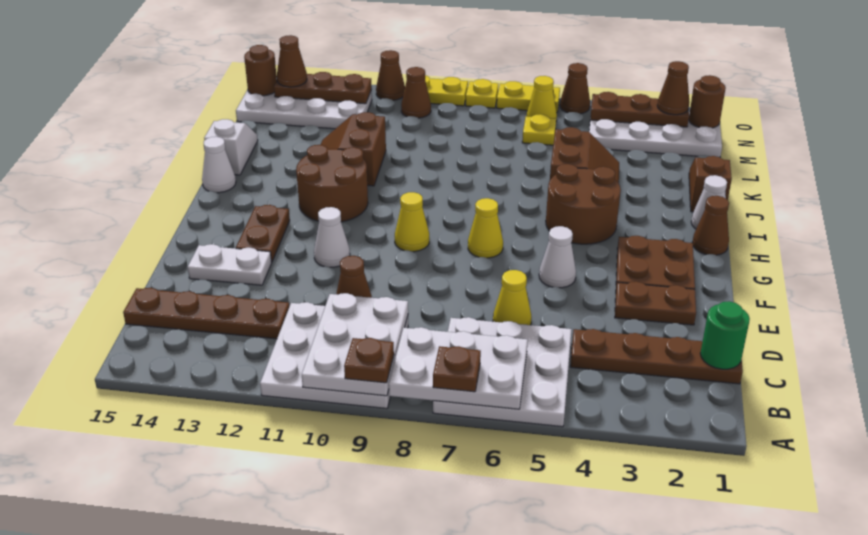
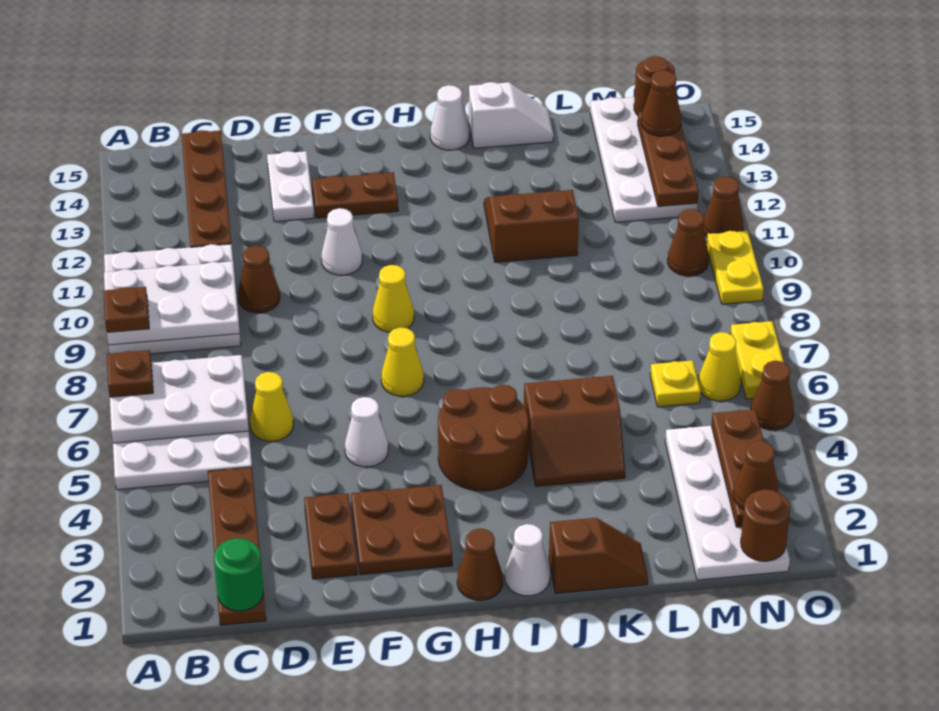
white plate A6:B8 level 2 -> white plate A6:C7 level 2
brown round brick H11:I12 level 1 -> none
yellow plate O8 level 1 -> none

